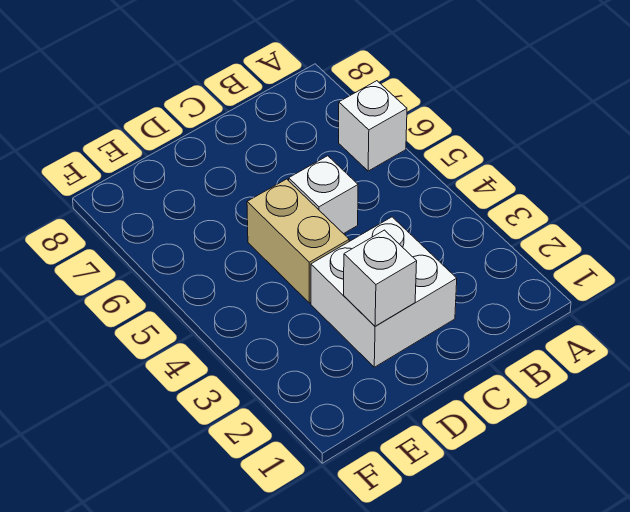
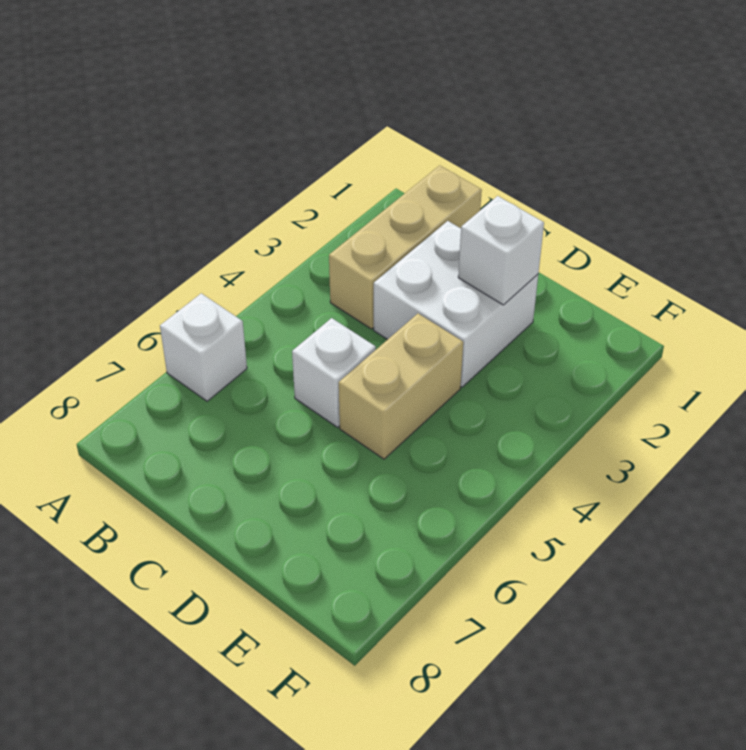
none -> tan brick B1:B3 level 1

